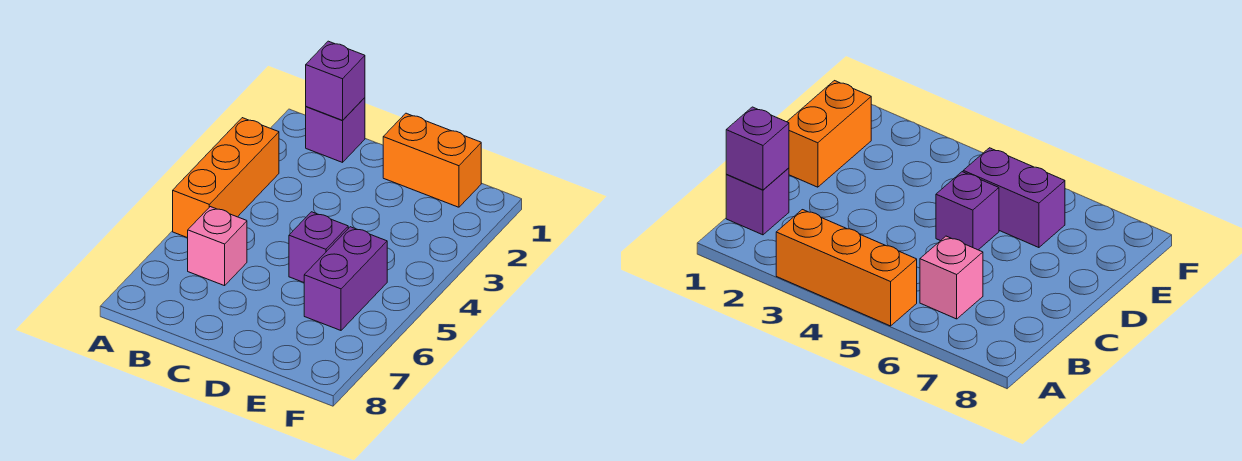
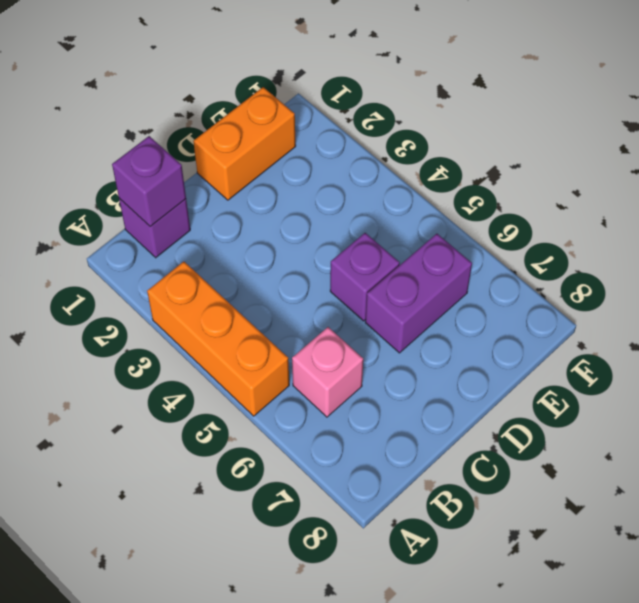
purple brick E5:E6 level 1 -> purple brick D6:E6 level 1

